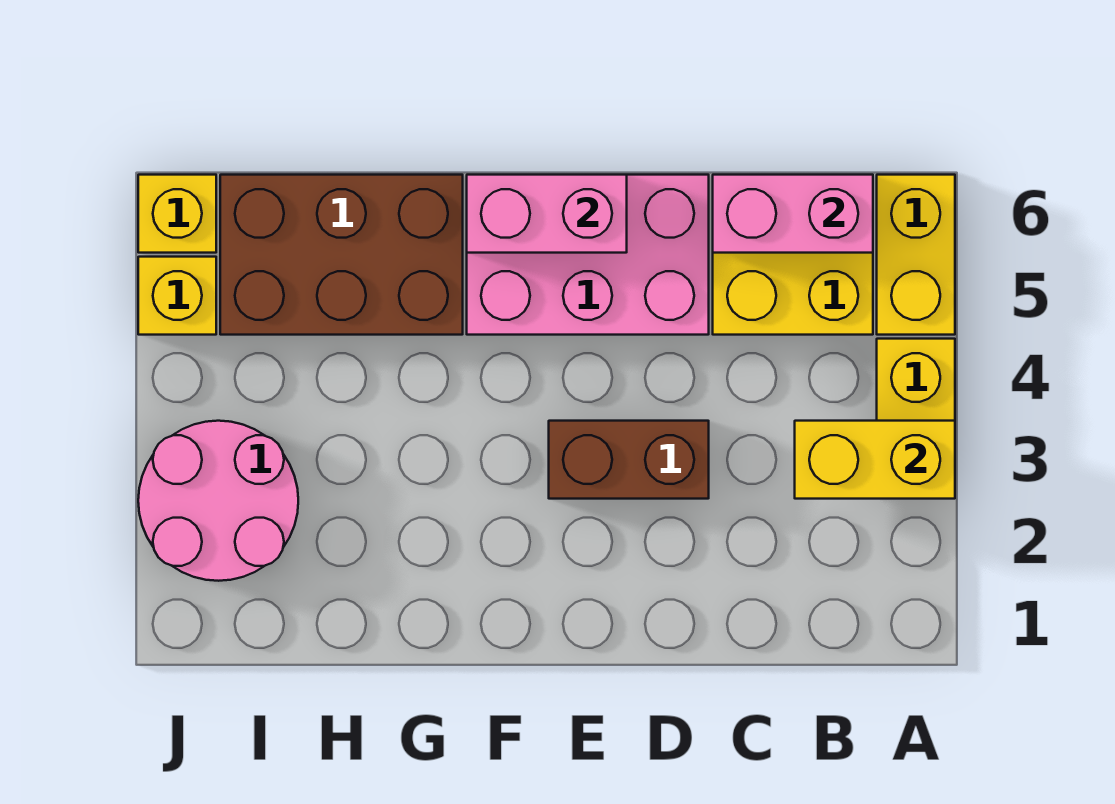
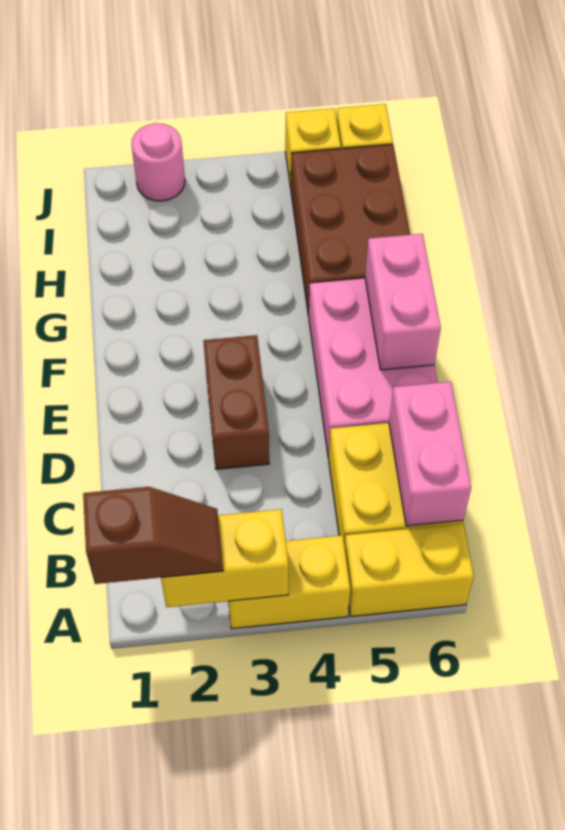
none -> brown slope A1:A2 level 3 top 1
yellow brick A3:B3 level 2 -> yellow brick A2:A3 level 2
pink round brick I2:J3 level 1 -> pink round brick J2 level 1

